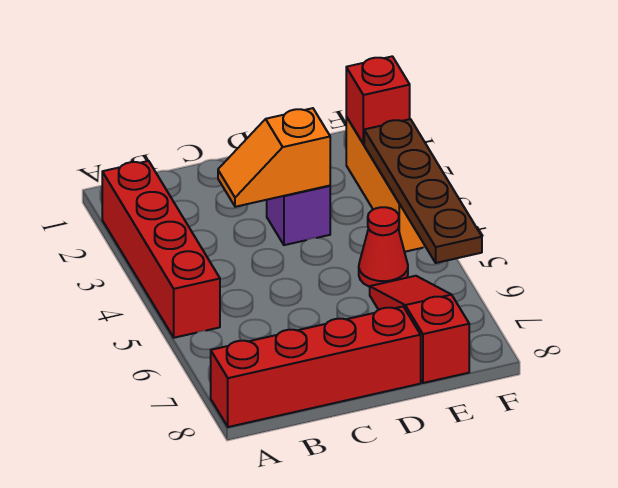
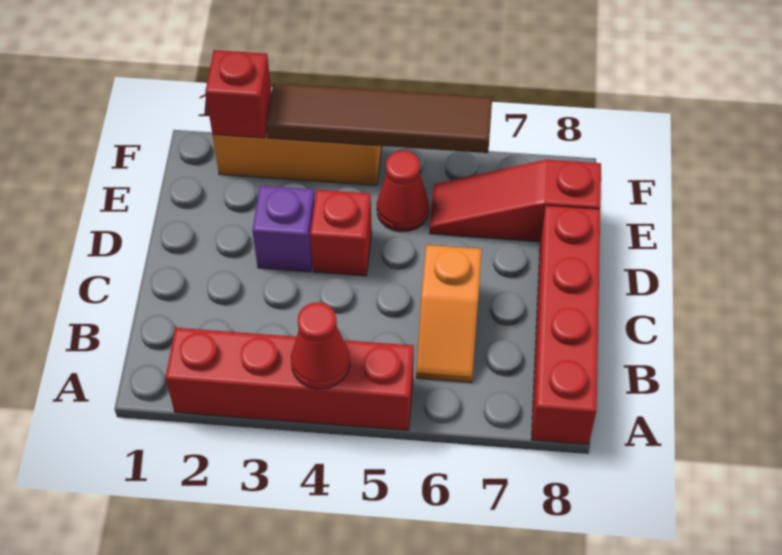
none -> red cone A4 level 2
orange slope C3:D3 level 2 top D -> orange slope B6:C6 level 1 top C
none -> red brick D4 level 1
brown plate F3:F6 level 2 -> brown tile F3:F6 level 2

